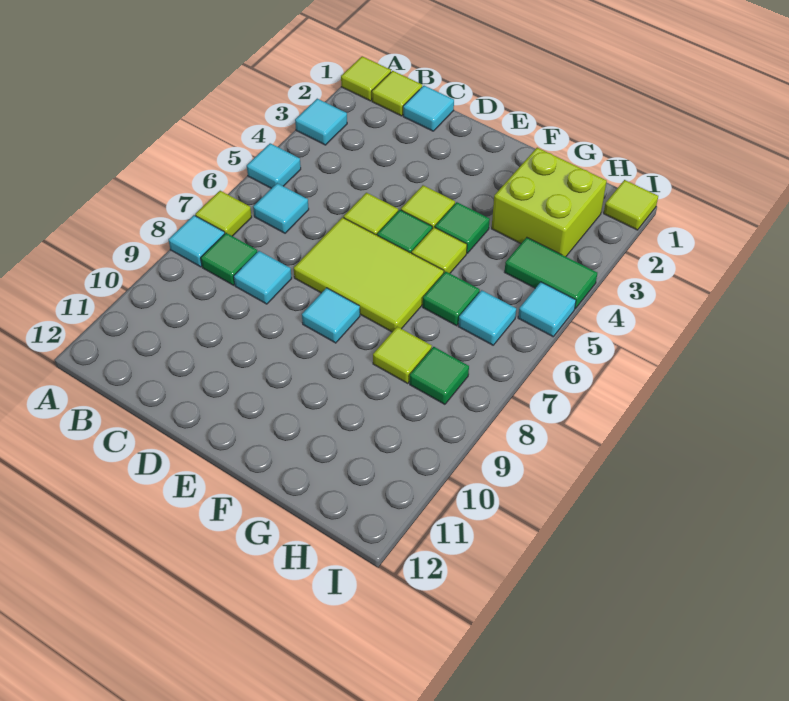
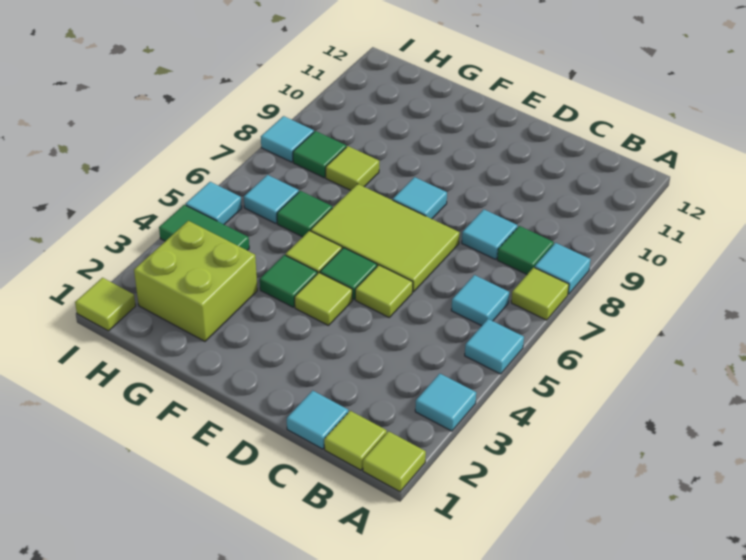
none -> cyan tile I8 level 1

